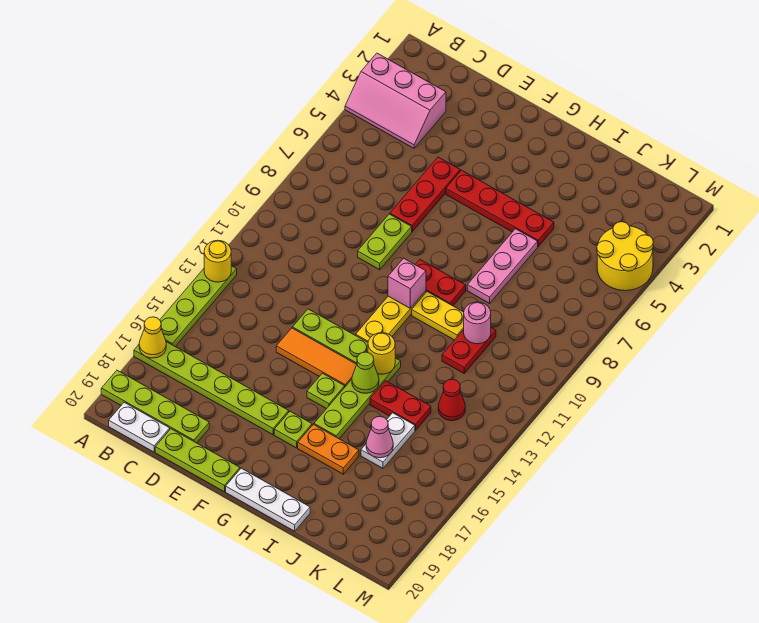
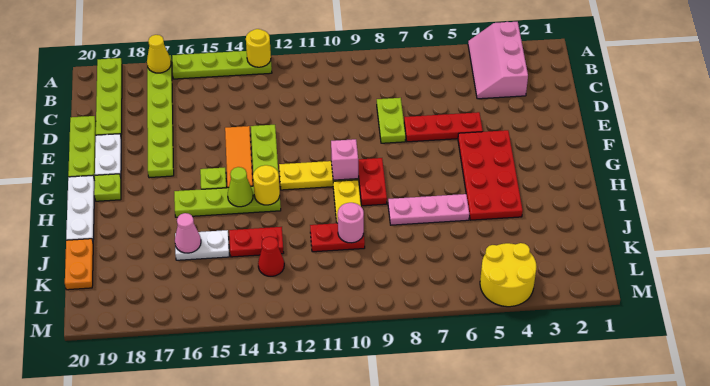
white plate B20:C20 level 1 -> white plate E19:F19 level 1
lime plate E8:E9 level 1 -> lime plate D8:E8 level 1
red plate F5:I5 level 1 -> red plate F4:I5 level 1
lime plate G17 level 1 -> lime plate G19 level 1
orange plate H17:I17 level 1 -> orange plate J20:K20 level 1
red plate I14:J14 level 1 -> red plate J13:J14 level 1

